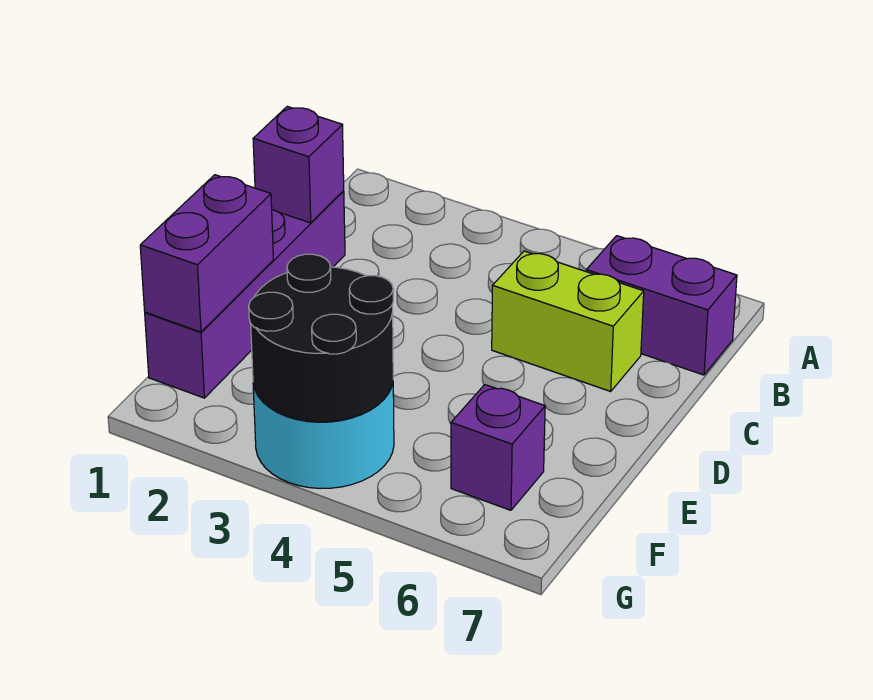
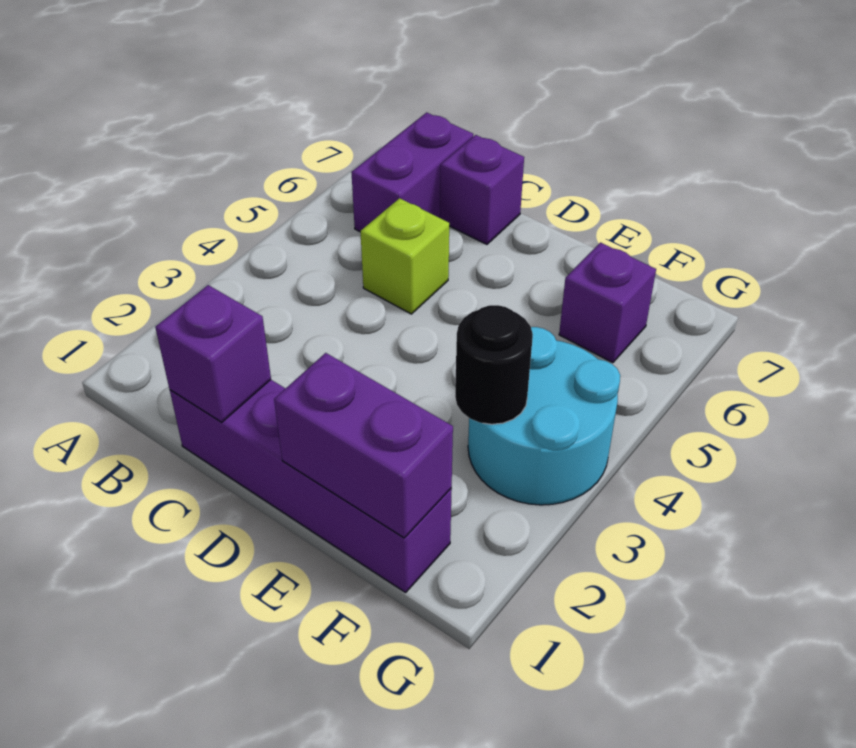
lime brick C5:C6 level 1 -> lime brick C5 level 1
none -> purple brick C7 level 1
black round brick F3:G4 level 2 -> black round brick F3 level 2

